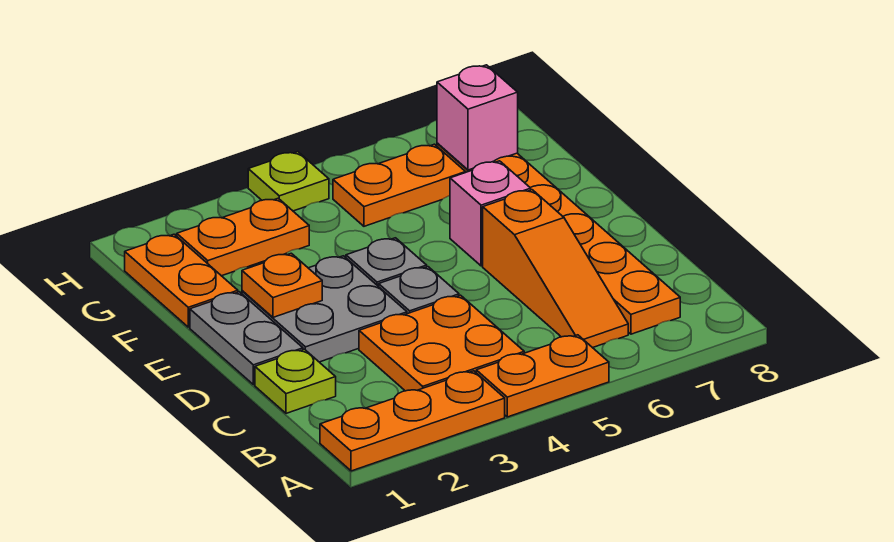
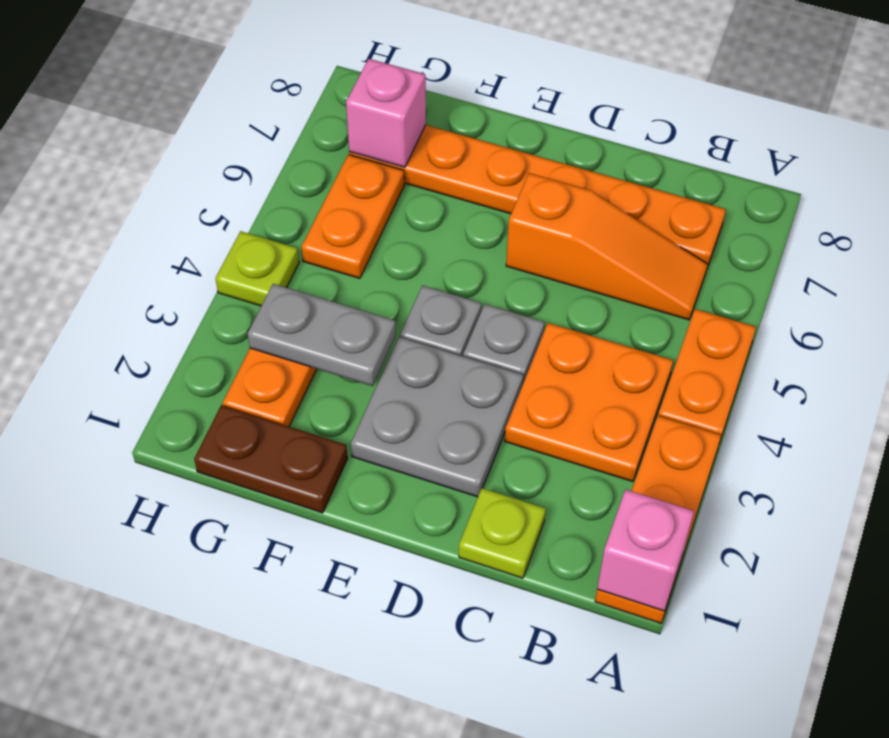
grey plate D1:E1 level 1 -> grey plate F3:G3 level 2
orange plate E2 level 2 -> none
pink brick E6 level 1 -> pink brick A1 level 2
orange plate F1:G1 level 1 -> brown plate F1:G1 level 1

